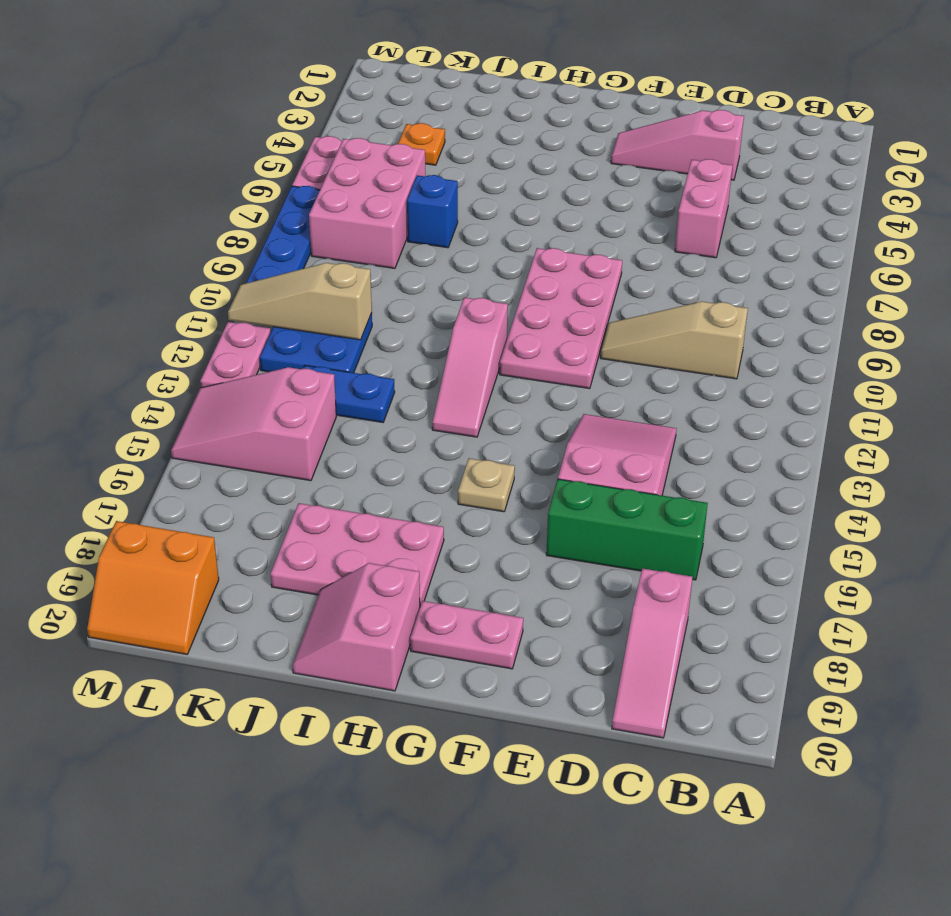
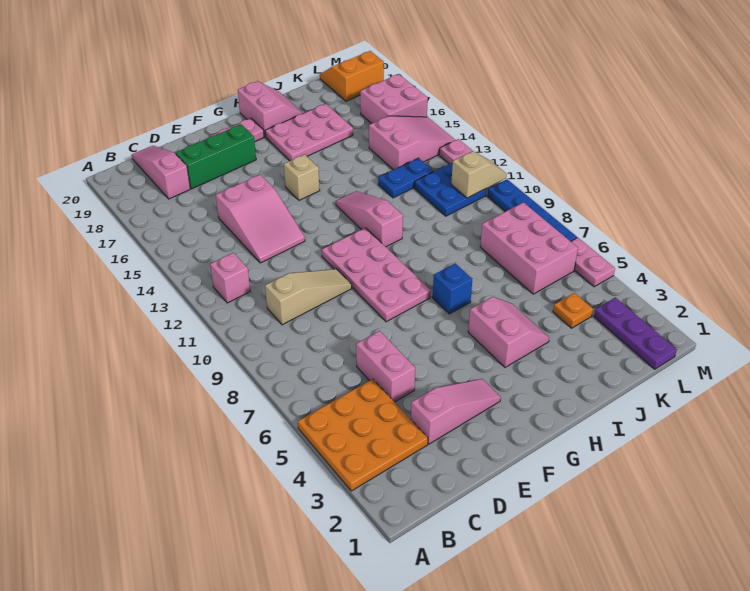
none -> orange plate A3:C5 level 1
none -> pink brick B12 level 1
green brick C16:E16 level 1 -> green brick D18:F18 level 1
tan plate G15 level 1 -> tan brick G15 level 1
none -> pink slope H4:I5 level 1 top H
blue brick J7 level 1 -> blue brick H7 level 1
tan slope K11:M11 level 2 top K -> tan slope L11:M11 level 2 top L
none -> purple plate L1:L3 level 1
none -> pink brick L16:M17 level 1

